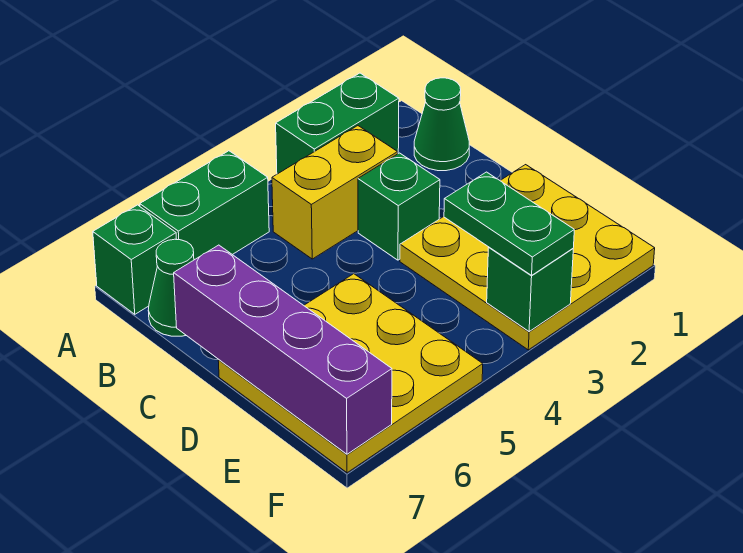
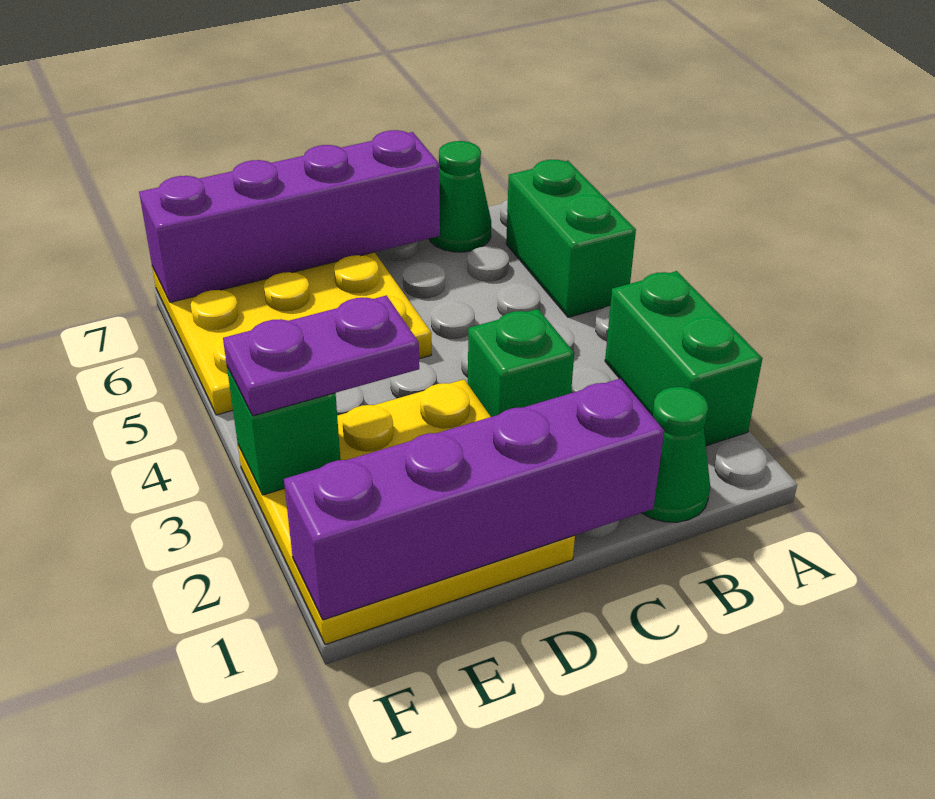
green brick A7 level 1 -> none
yellow brick B3:B4 level 1 -> none
none -> purple brick C1:F1 level 2
green plate E3:F3 level 3 -> purple plate E3:F3 level 3

